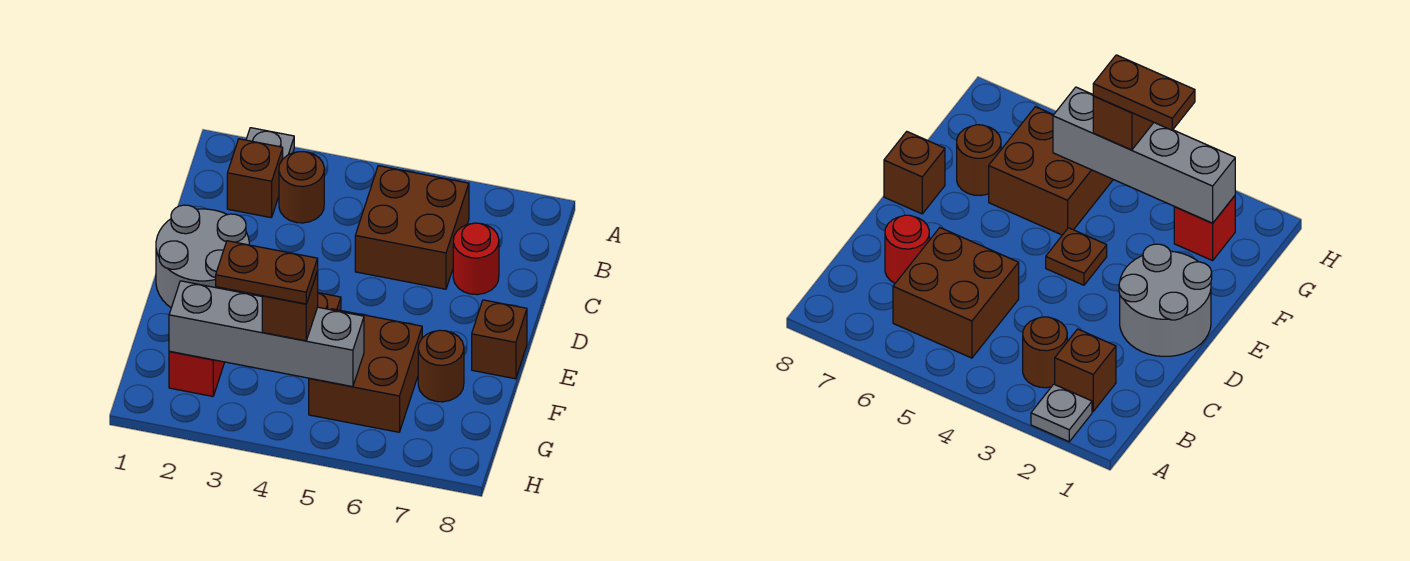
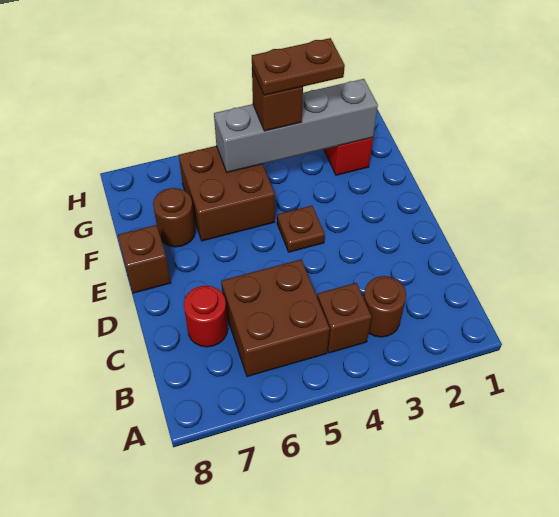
grey plate A2 level 1 -> none
brown brick B2 level 1 -> brown brick B4 level 1
grey round brick D1:E2 level 1 -> none

